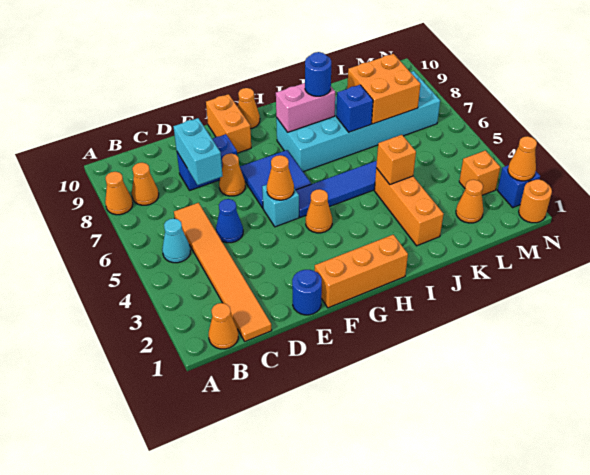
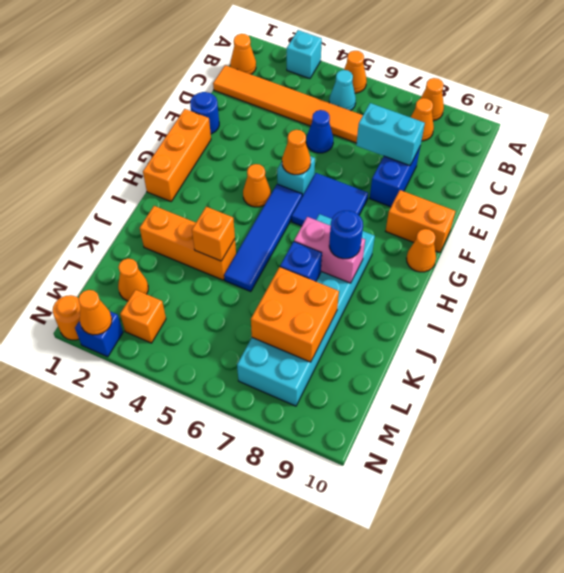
none -> cyan brick A3 level 1
orange cone E7 level 1 -> orange cone A5 level 1
pink brick H8:I8 level 2 -> pink brick I7:I8 level 2

